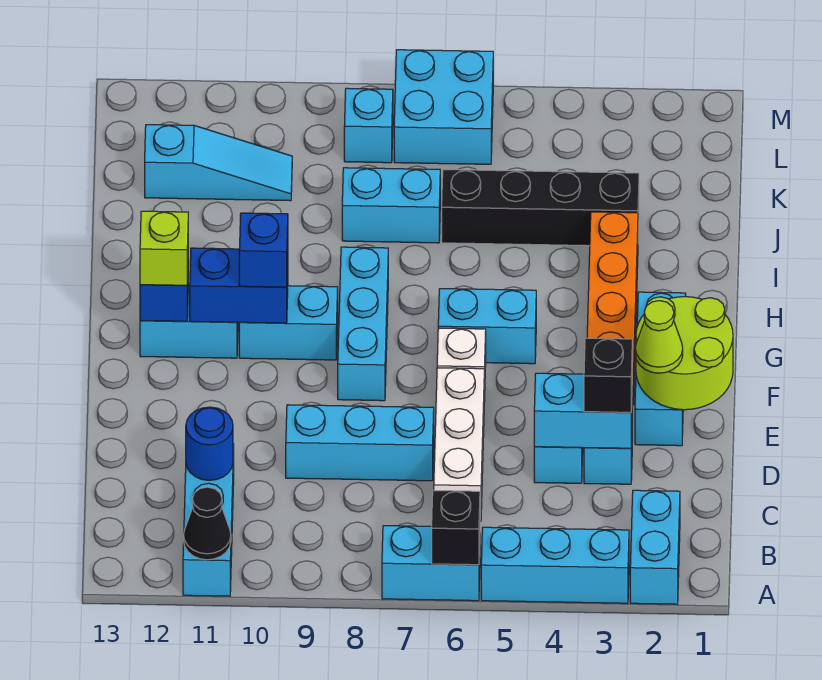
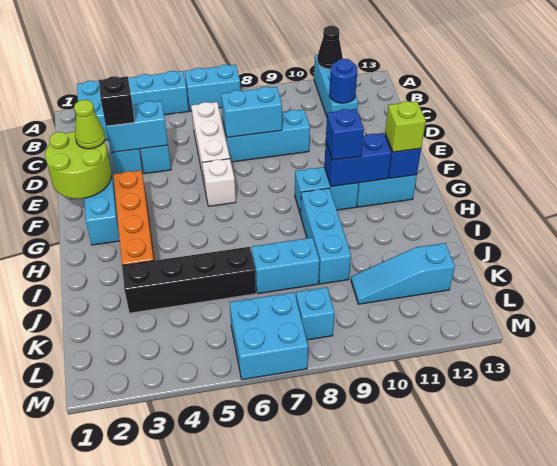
black brick A6 level 2 -> none
cyan brick F8:H8 level 1 -> cyan brick H9:J9 level 1
cyan brick G5:G6 level 1 -> cyan brick D7:D8 level 2

